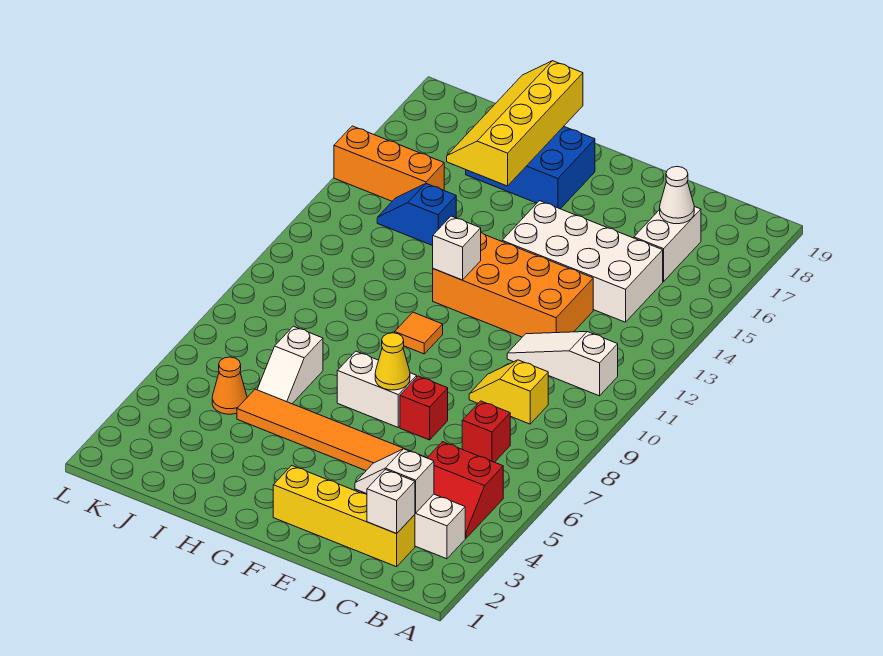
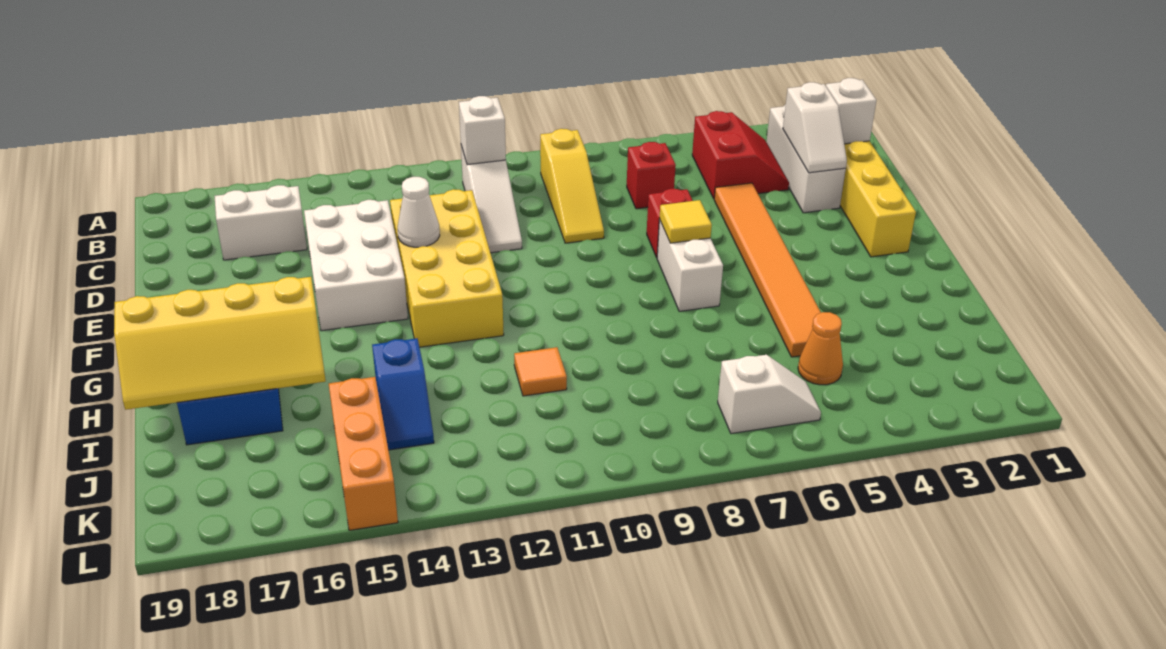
yellow slope C9:D9 level 1 top C -> yellow slope B9:D9 level 1 top B
white brick C14:F15 level 1 -> white brick D14:F15 level 1
white cone C17 level 2 -> white cone E13 level 2
orange brick D12:G13 level 1 -> yellow brick D12:G13 level 1
yellow cone F7 level 2 -> yellow tile F7 level 2
orange tile G10 level 1 -> orange tile I11 level 1
white brick G12 level 2 -> white brick B11 level 2
white slope I6:I7 level 1 top 7 -> white slope K6:K7 level 1 top 7

